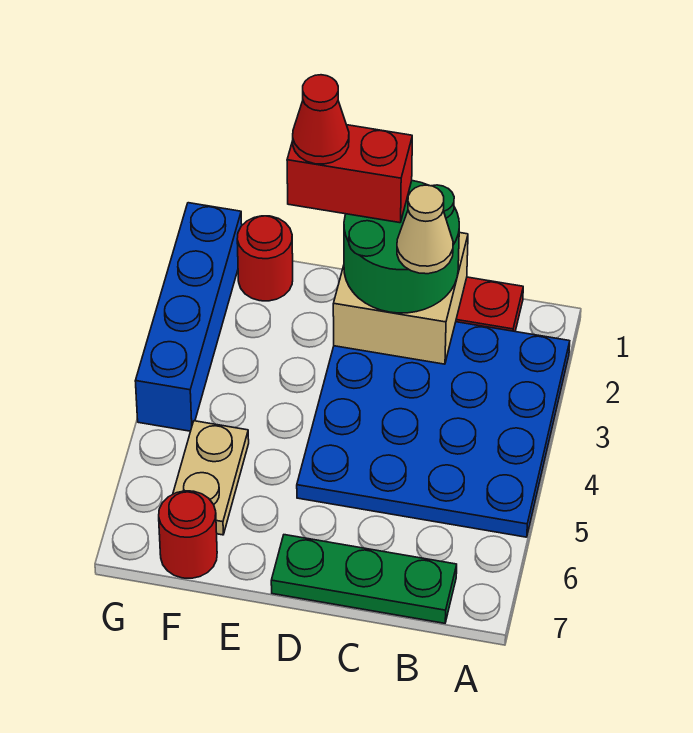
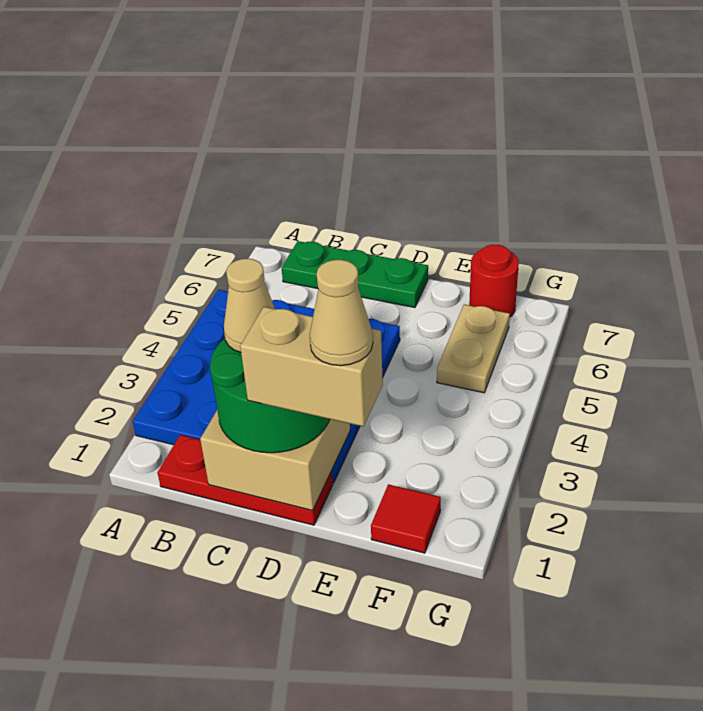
red brick D1:E1 level 4 -> tan brick D1:E1 level 4
red cone E1 level 5 -> tan cone E1 level 5
red round brick F1 level 1 -> red tile F1 level 1
blue brick G1:G4 level 1 -> none

